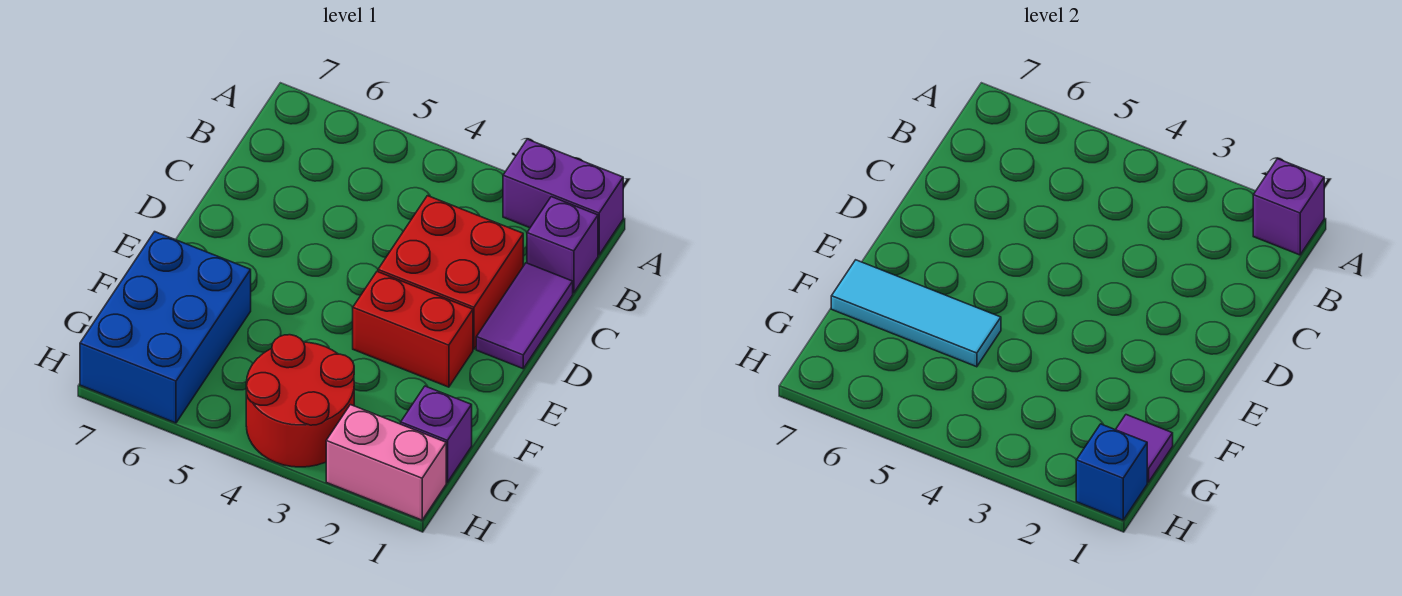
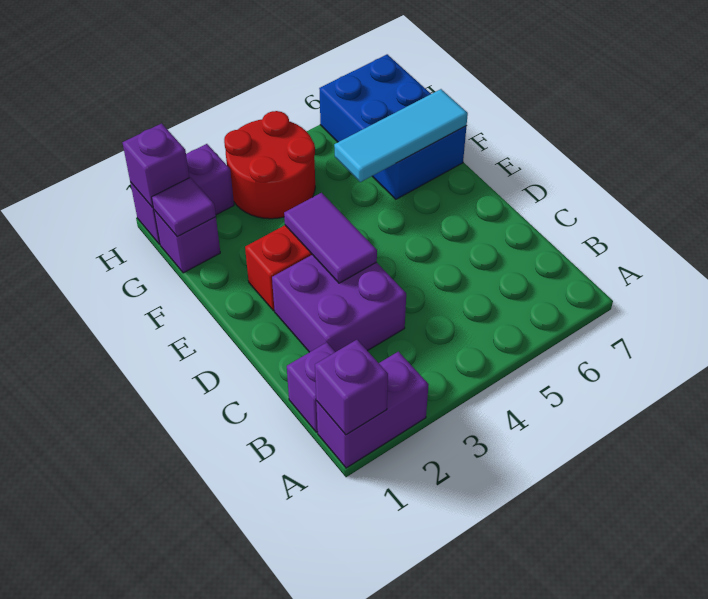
purple tile C1:D1 level 1 -> purple tile D3:E3 level 2
red brick C2:D3 level 1 -> purple brick C2:D3 level 1
pink brick H1:H2 level 1 -> purple brick H1:H2 level 1
blue brick H1 level 2 -> purple brick H1 level 2

